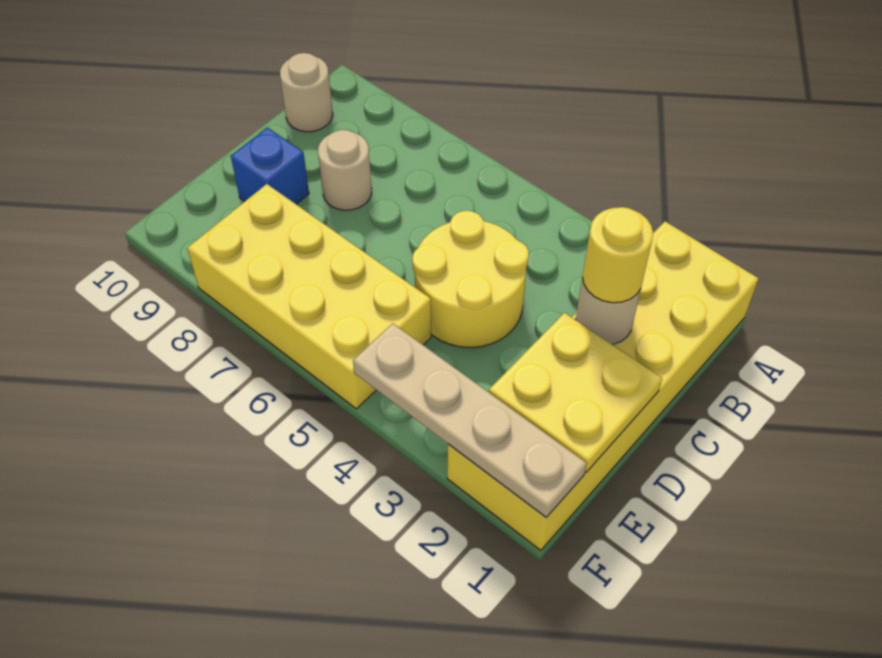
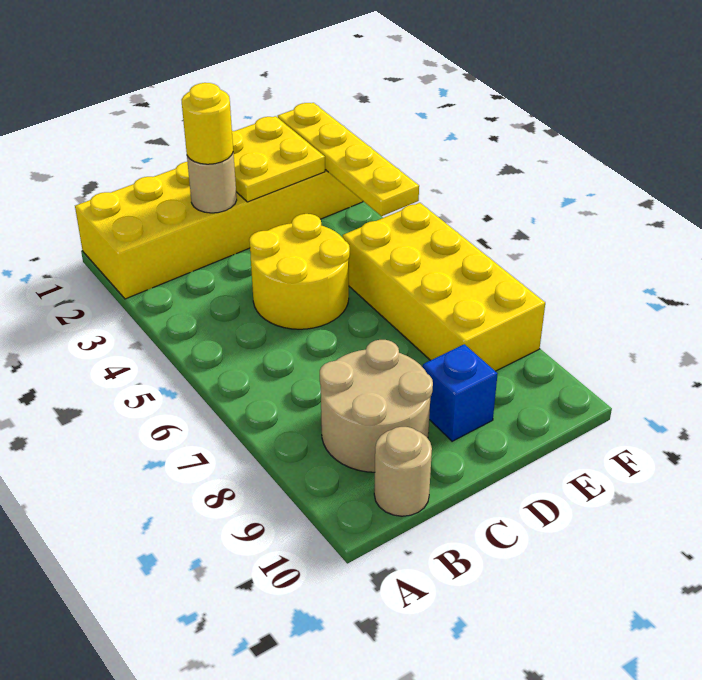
tan round brick C8 level 1 -> tan round brick B8:C9 level 1
tan plate F1:F4 level 2 -> yellow plate F1:F4 level 2

